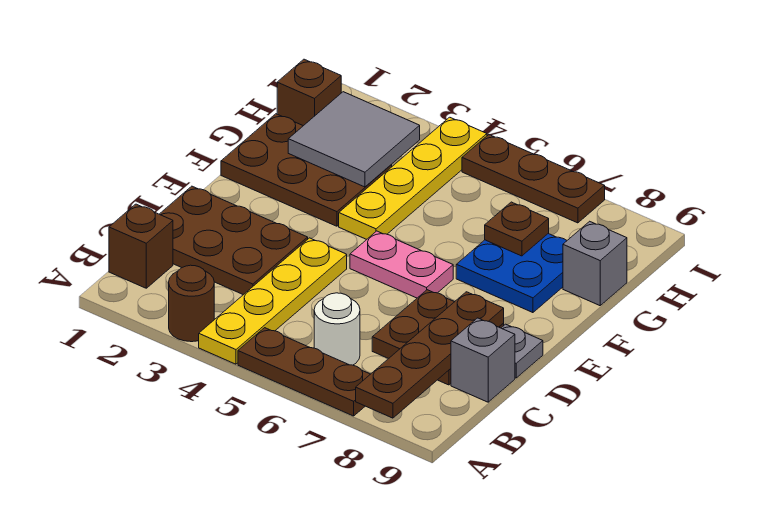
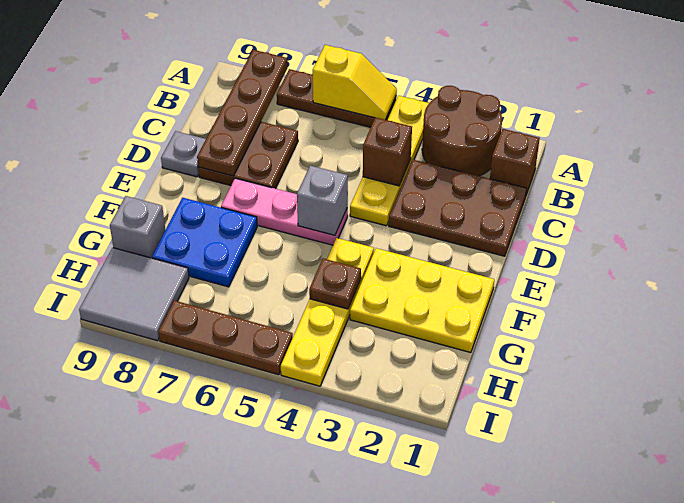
brown round brick A3 level 1 -> brown round brick A2:B3 level 1
none -> yellow slope A5:A6 level 2 top 6
white round brick B6 level 1 -> none
grey brick C9 level 1 -> grey brick E5 level 2
pink plate E5:E6 level 1 -> pink plate E5:E7 level 1
brown plate F1:G3 level 1 -> yellow plate F1:G3 level 1
grey tile G2:H3 level 2 -> grey tile H8:I9 level 1
brown plate G7 level 2 -> brown plate G4 level 2
brown brick H1 level 1 -> brown brick C4 level 2

